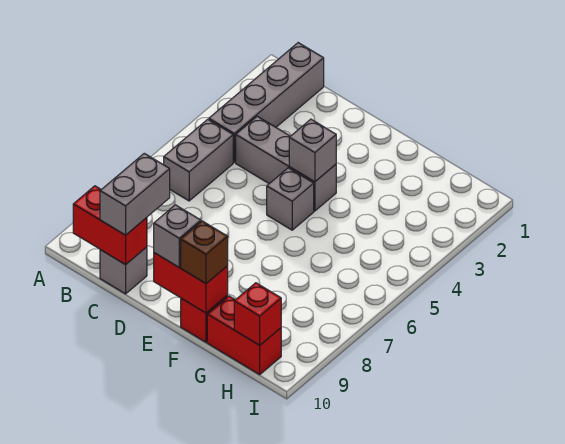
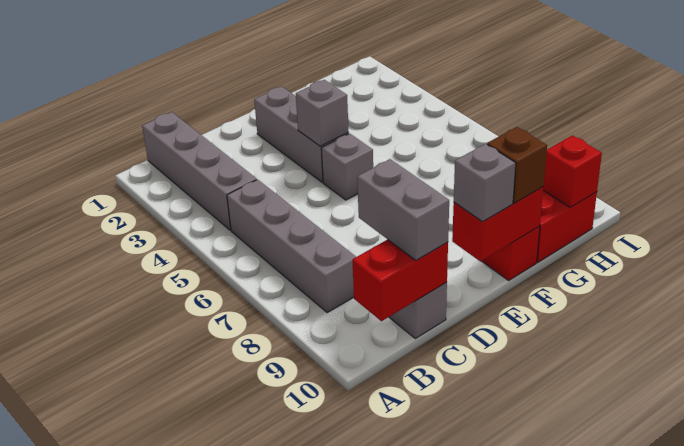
grey brick B5:B6 level 1 -> grey brick B5:B8 level 1
grey brick C4:E4 level 1 -> grey brick E2:E4 level 1

